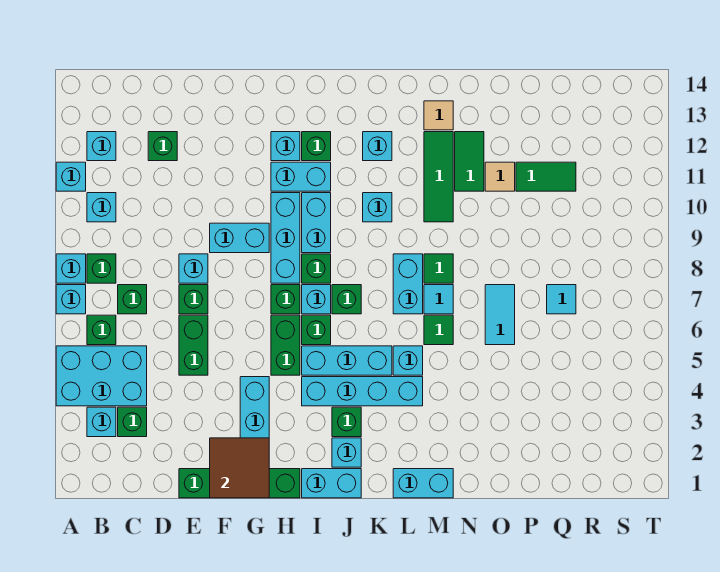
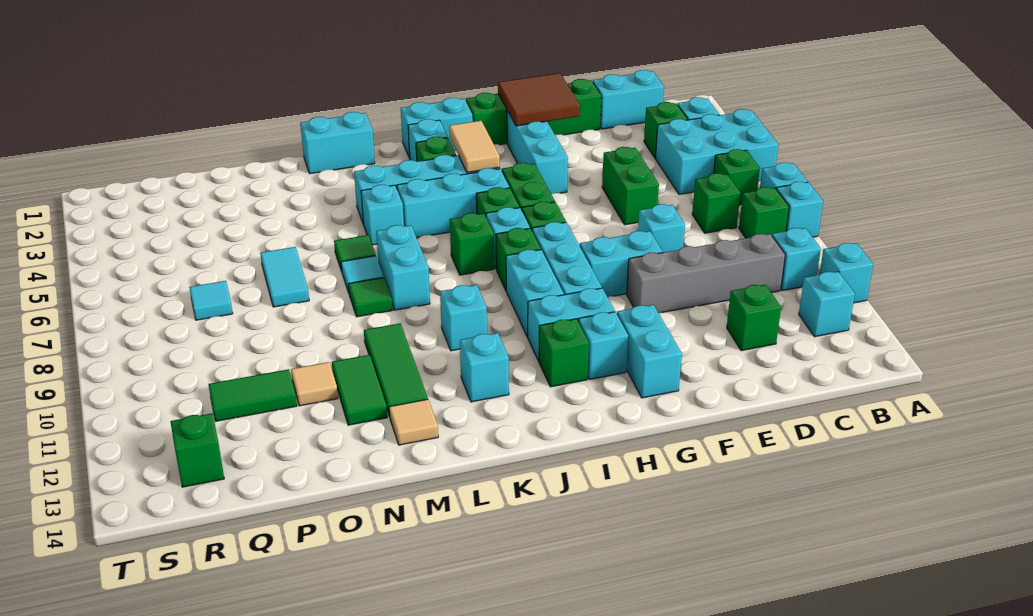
none -> cyan brick C1:D1 level 1
none -> grey brick C10:F10 level 1
green brick E7 level 1 -> green brick R13 level 1
none -> cyan brick G12:G13 level 1
none -> tan tile I3:I4 level 2

